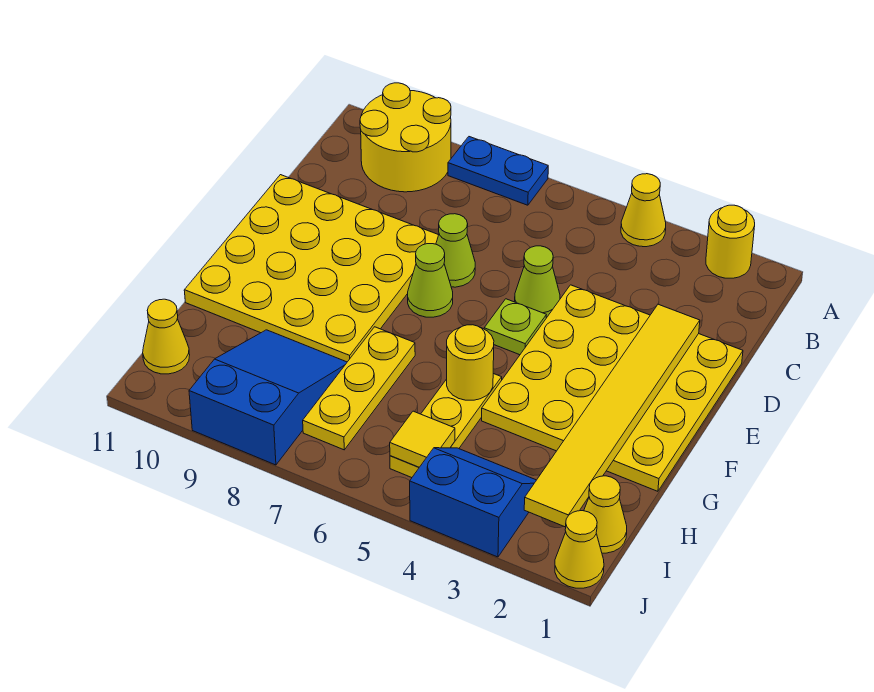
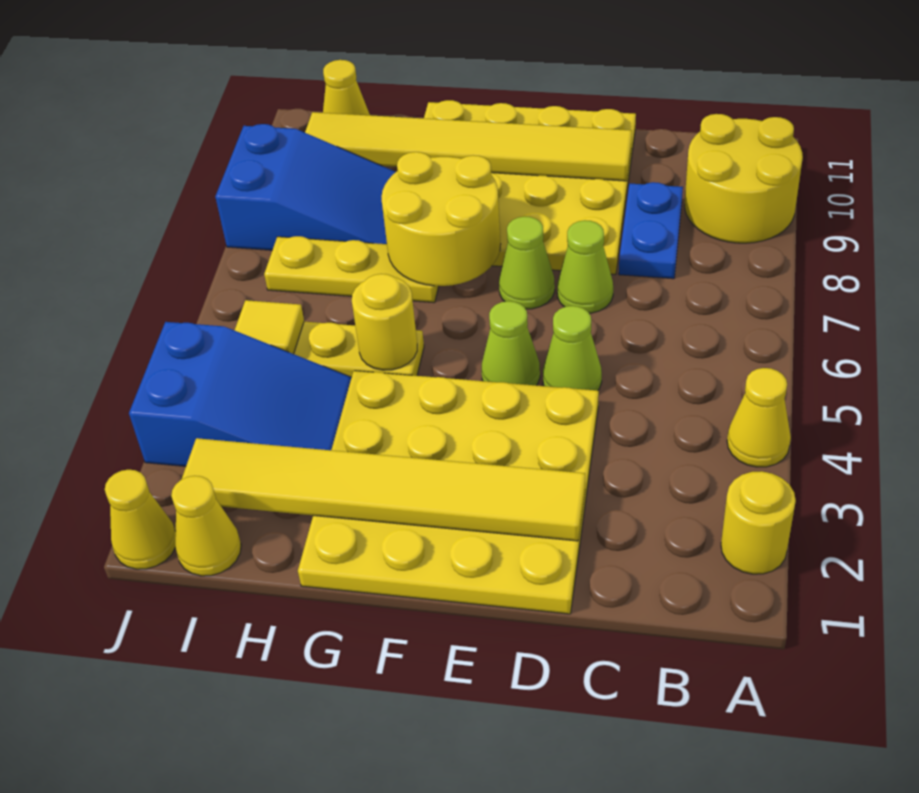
blue plate A7:A8 level 1 -> blue plate C8:C9 level 1
none -> yellow tile D10:I10 level 2
lime plate E5 level 1 -> lime cone E5 level 1
none -> yellow round brick F7:G8 level 2
blue slope I3:J4 level 1 top J -> blue slope H3:J4 level 1 top J

